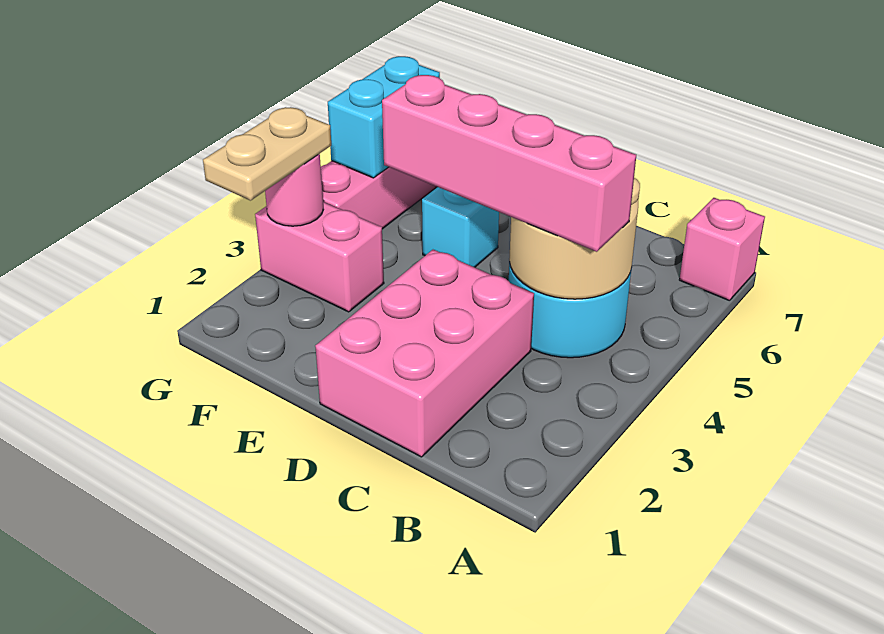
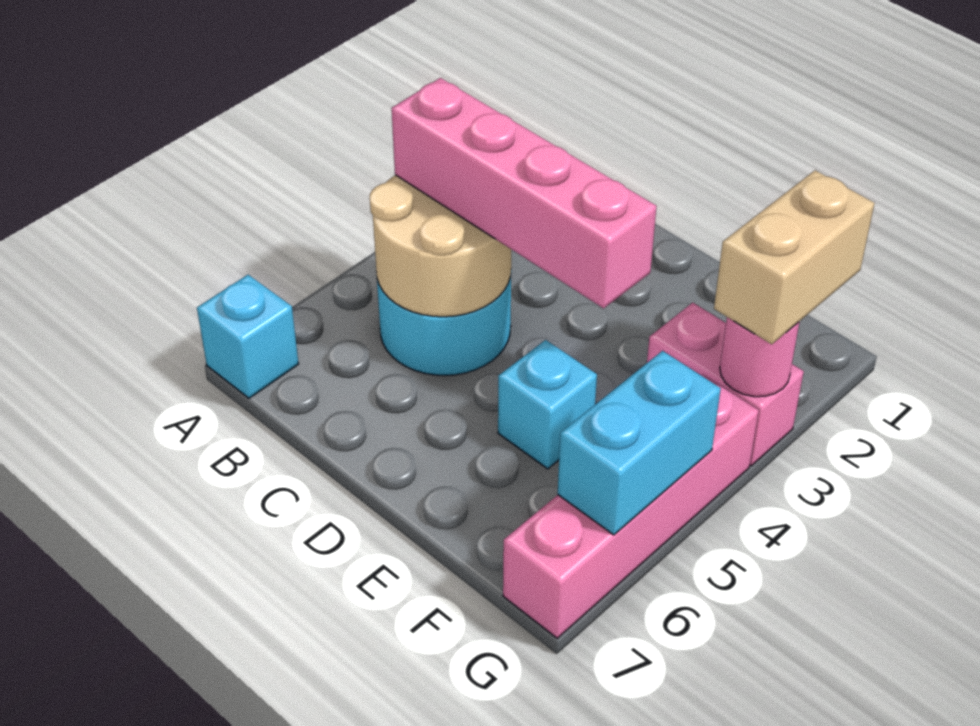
pink brick A7 level 1 -> cyan brick A7 level 1
pink brick C1:D3 level 1 -> none
tan plate G2:G3 level 3 -> tan brick G2:G3 level 3

